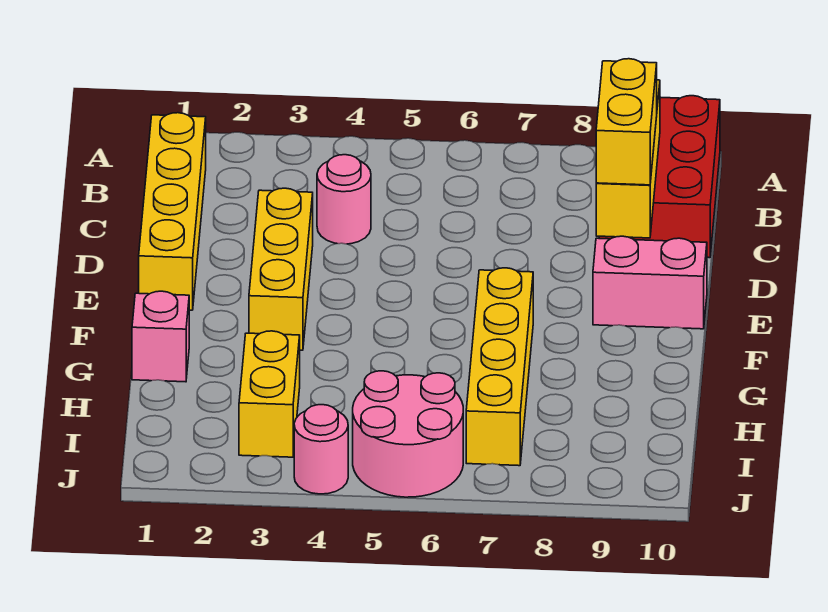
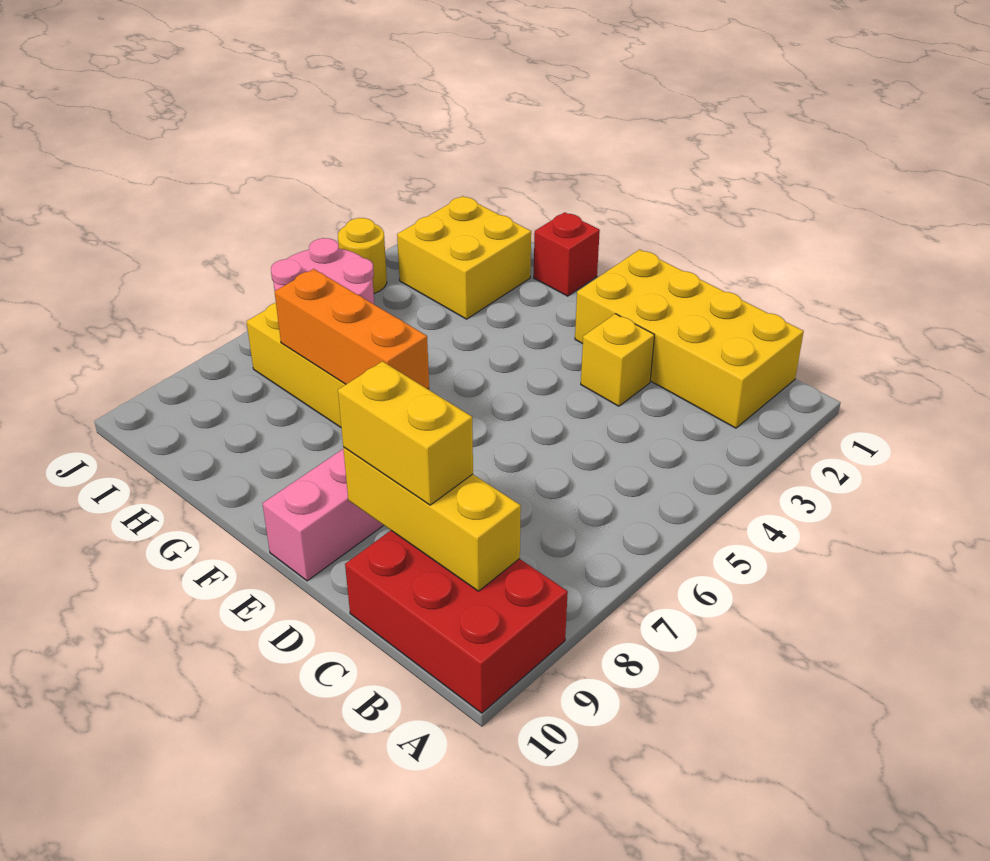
yellow brick B1:E1 level 1 -> yellow brick B1:E2 level 1
pink round brick C4 level 1 -> none
yellow brick D3:F3 level 1 -> yellow brick D3 level 1
none -> orange brick F7:H7 level 2
pink brick G1 level 1 -> red brick G1 level 1
yellow brick H3:I3 level 1 -> yellow brick H2:I3 level 1
pink round brick J4 level 1 -> yellow round brick J4 level 1

